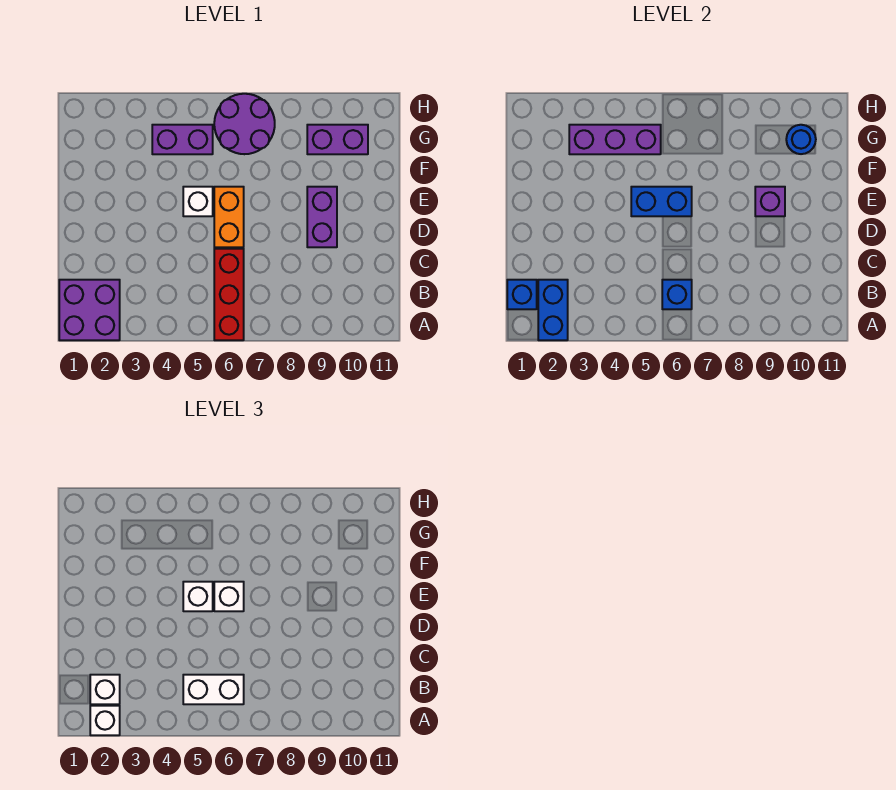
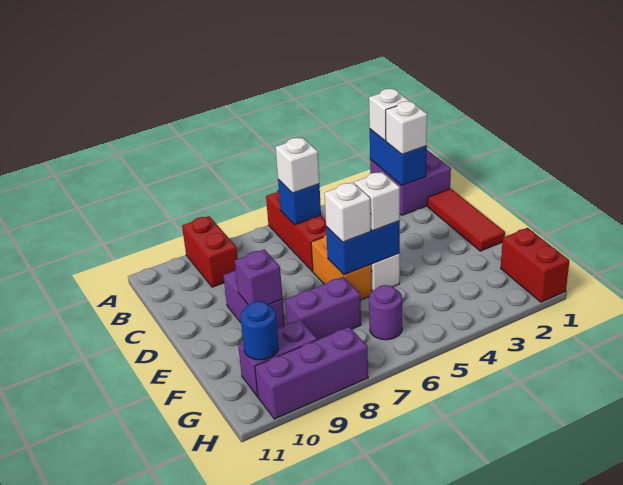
none -> red brick A9:B9 level 1
blue brick B1 level 2 -> none
white brick B5:B6 level 3 -> white brick B6 level 3
none -> red tile C1:E1 level 1
none -> red brick G1:H1 level 1
purple brick G3:G5 level 2 -> purple brick H8:H10 level 1
purple brick G4:G5 level 1 -> purple brick F7:F8 level 1
purple round brick G6:H7 level 1 -> purple round brick G6 level 1

